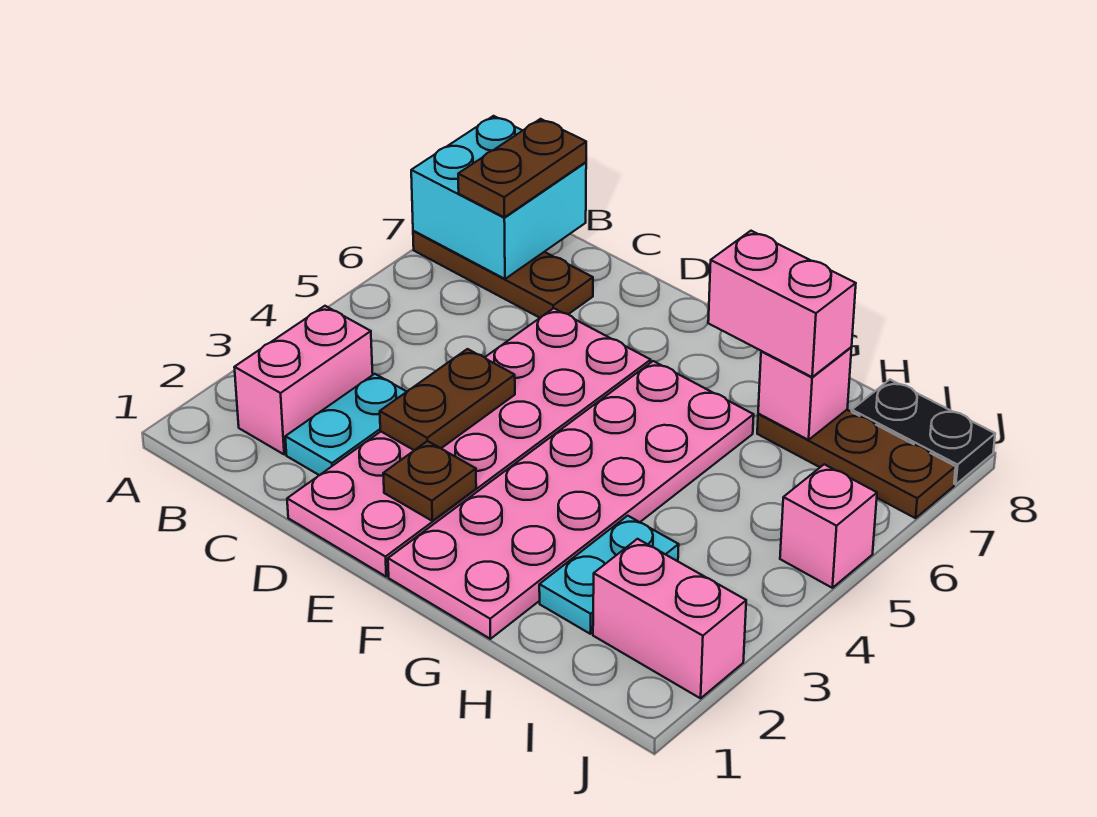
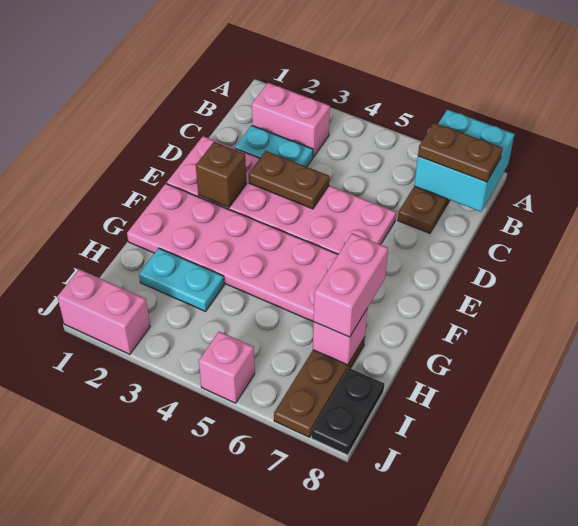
brown plate E2 level 2 -> brown brick E2 level 2
pink brick I2:J2 level 1 -> pink brick J1:J2 level 1

